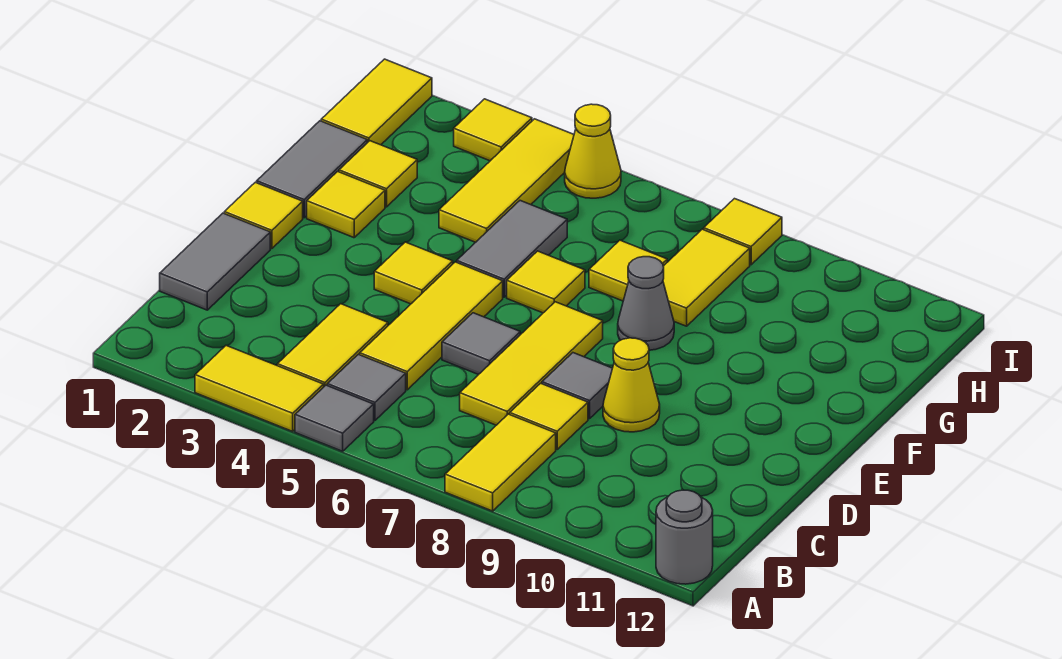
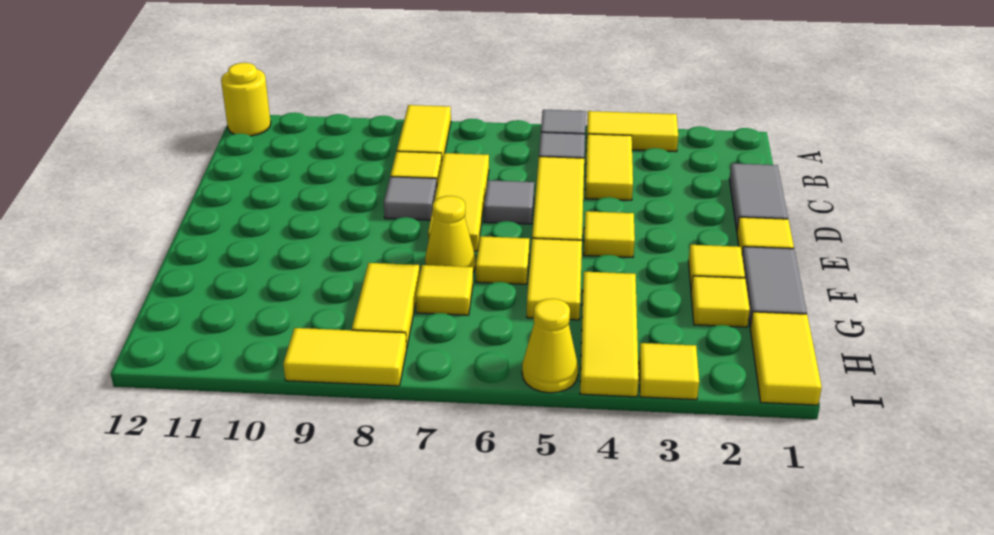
grey round brick A12 level 1 -> yellow round brick A12 level 1
yellow cone D9 level 1 -> yellow cone F7 level 1
grey tile F5:G5 level 1 -> yellow tile F5:G5 level 1
grey cone F8 level 1 -> none
yellow tile I8 level 1 -> yellow tile I8:I9 level 1

